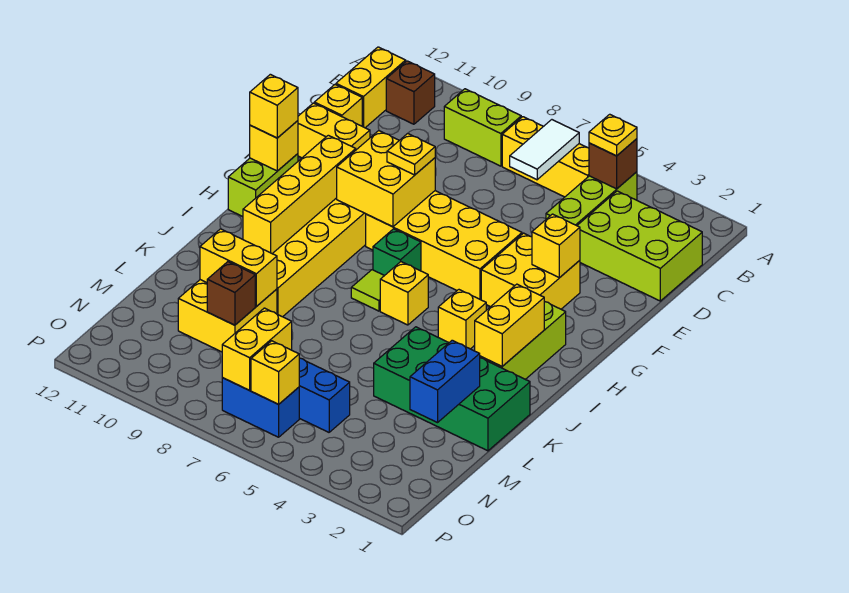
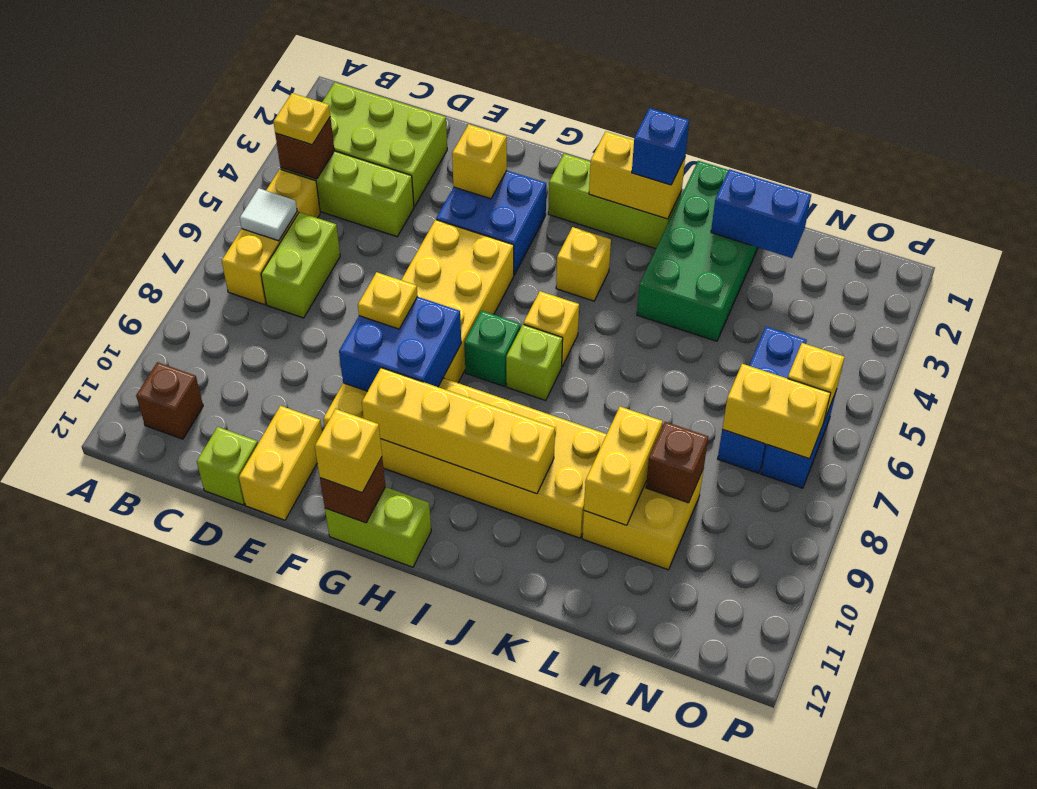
white tile B6:C6 level 2 -> white tile B6 level 2
lime brick B8:B9 level 1 -> lime brick C6:C7 level 1
yellow brick B12:C12 level 1 -> none
lime brick C1:D3 level 1 -> lime brick B2:D3 level 1
yellow brick D12 level 1 -> lime brick D12 level 1
yellow brick F3:G4 level 1 -> blue brick F3:G4 level 1
yellow brick F8:G9 level 2 -> blue brick F8:G9 level 2
yellow brick G12 level 2 -> brown brick G12 level 2
lime tile I7 level 1 -> lime brick I7 level 1
none -> blue brick J2 level 3

